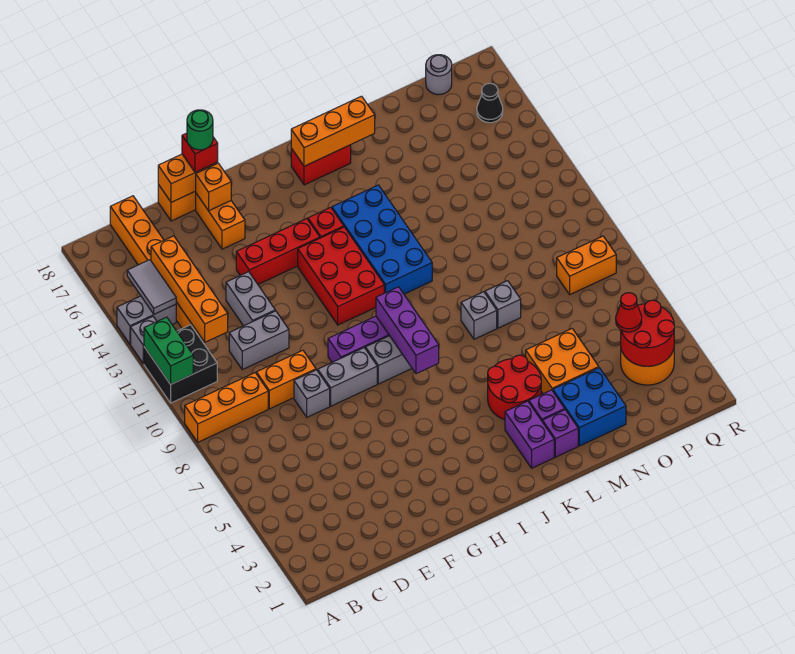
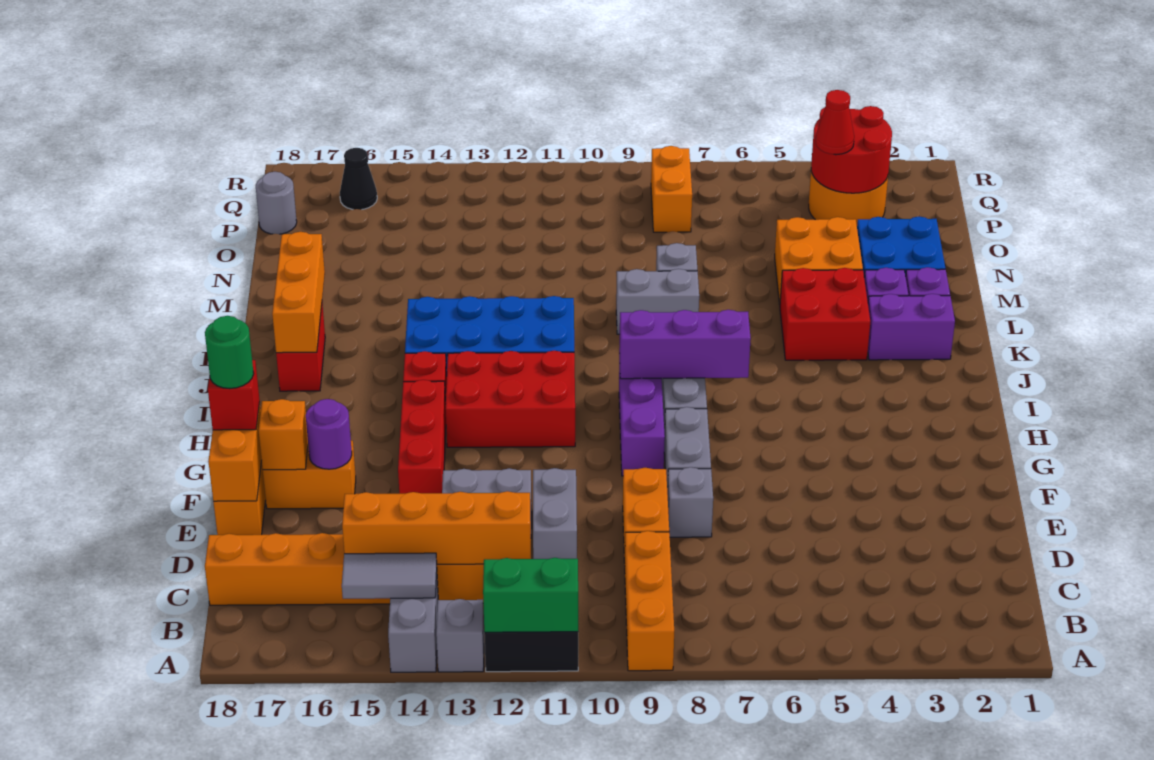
none -> purple round brick F16 level 2
red round brick K4:L5 level 1 -> red brick K4:L5 level 1
grey brick L8 level 1 -> grey brick L8:L9 level 1

